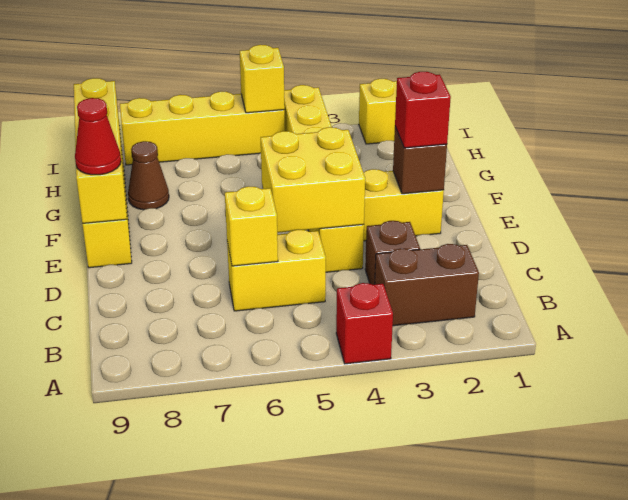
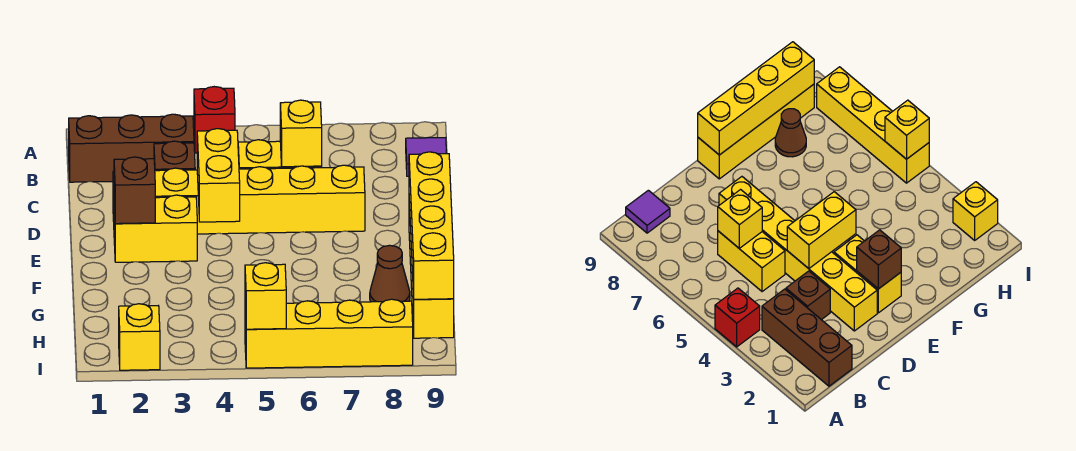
brown brick B2:B3 level 1 -> brown brick B1:B3 level 1
none -> purple tile B9 level 1
yellow brick D4:I4 level 1 -> yellow brick D2:D7 level 1
yellow brick D4:E5 level 2 -> yellow brick D4:E4 level 2
red brick E2 level 3 -> none
red cone E9 level 3 -> none

